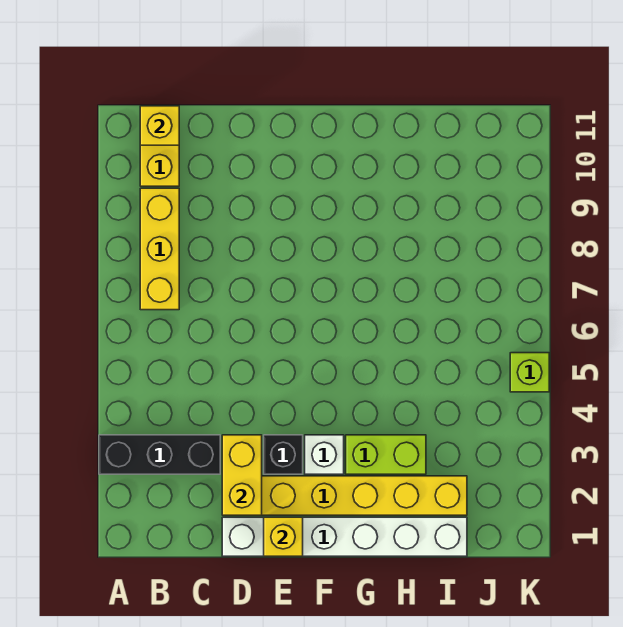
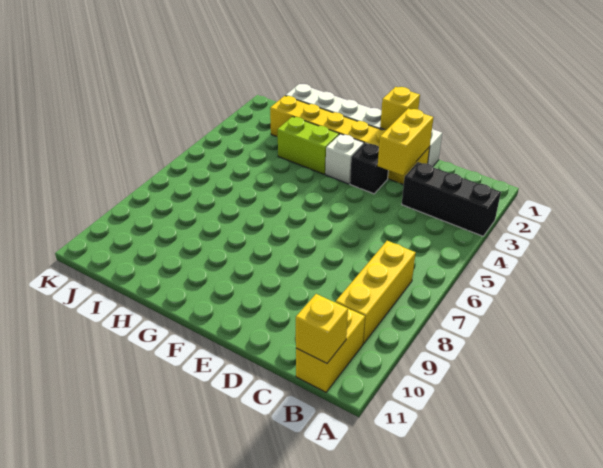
lime brick K5 level 1 -> none

